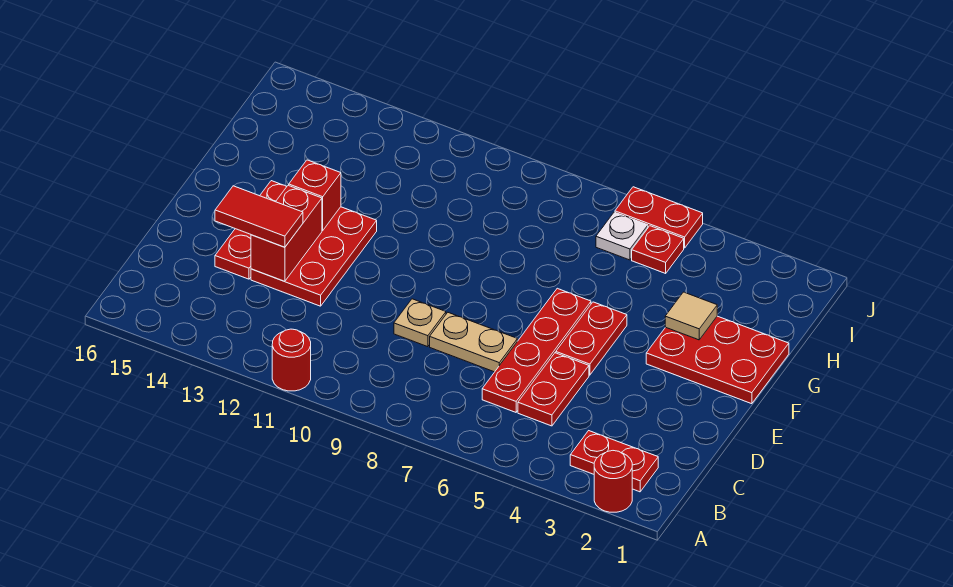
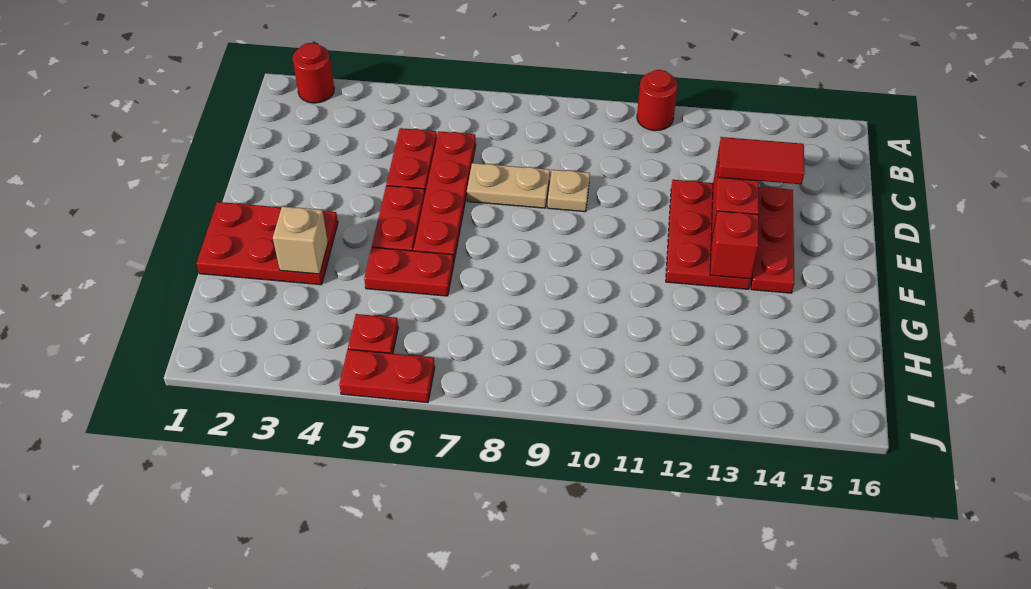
red plate B2:B3 level 1 -> red plate G5:G6 level 1
tan tile G3 level 2 -> tan brick G3 level 2
white plate I6 level 1 -> none

